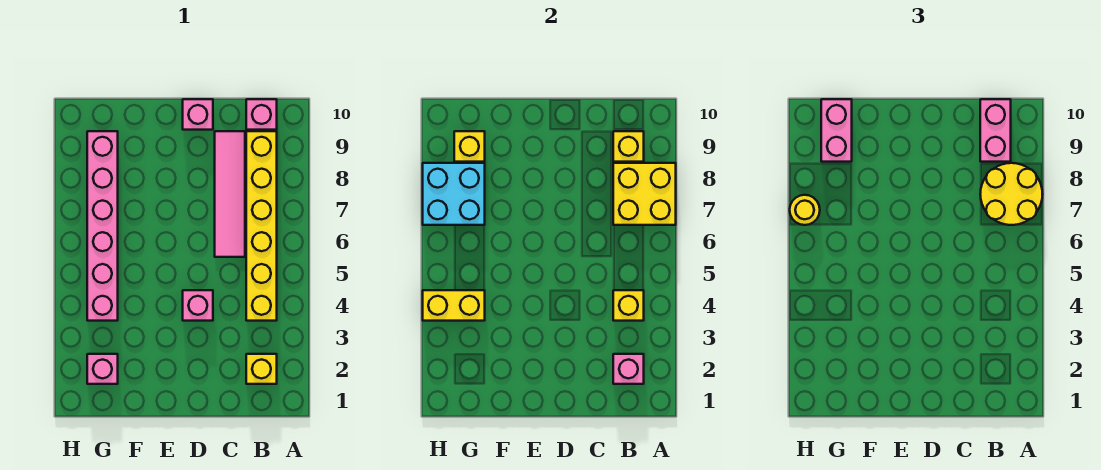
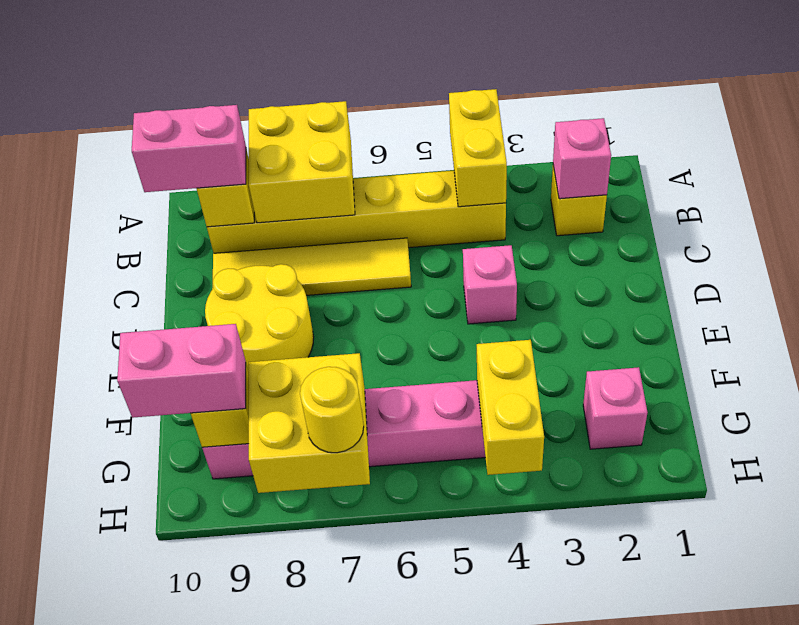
yellow round brick A7:B8 level 3 -> yellow round brick D8:E9 level 1
yellow brick B4 level 2 -> yellow brick A4:B4 level 2
pink brick B10 level 1 -> none
pink tile C6:C9 level 1 -> yellow tile C6:C9 level 1
pink brick D10 level 1 -> none
cyan brick G7:H8 level 2 -> yellow brick G7:H8 level 2

